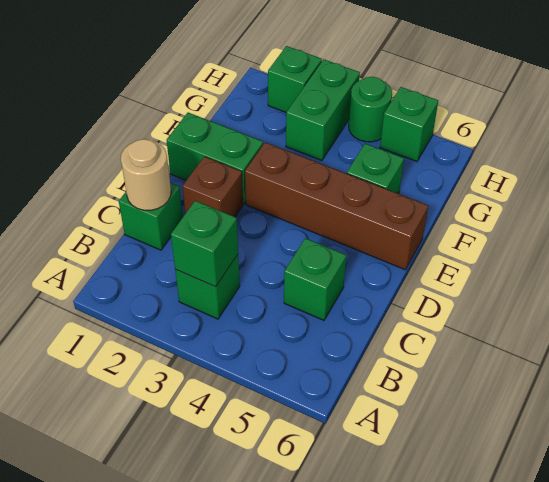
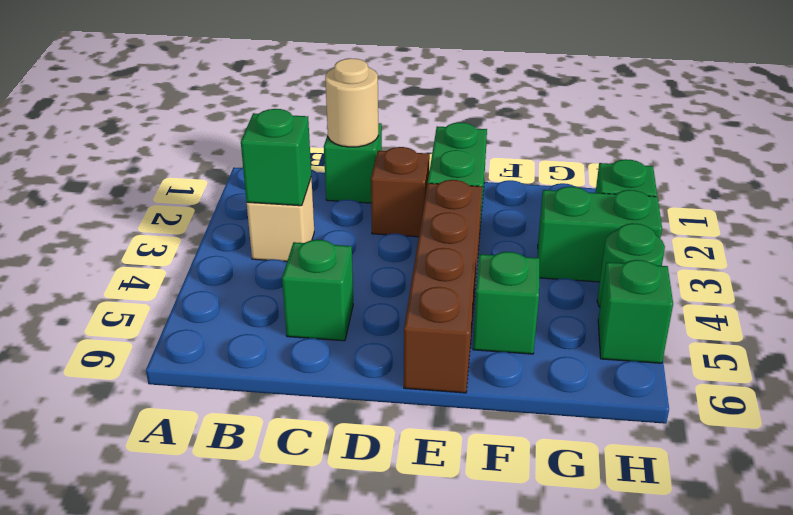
green brick B3 level 1 -> tan brick B3 level 1

